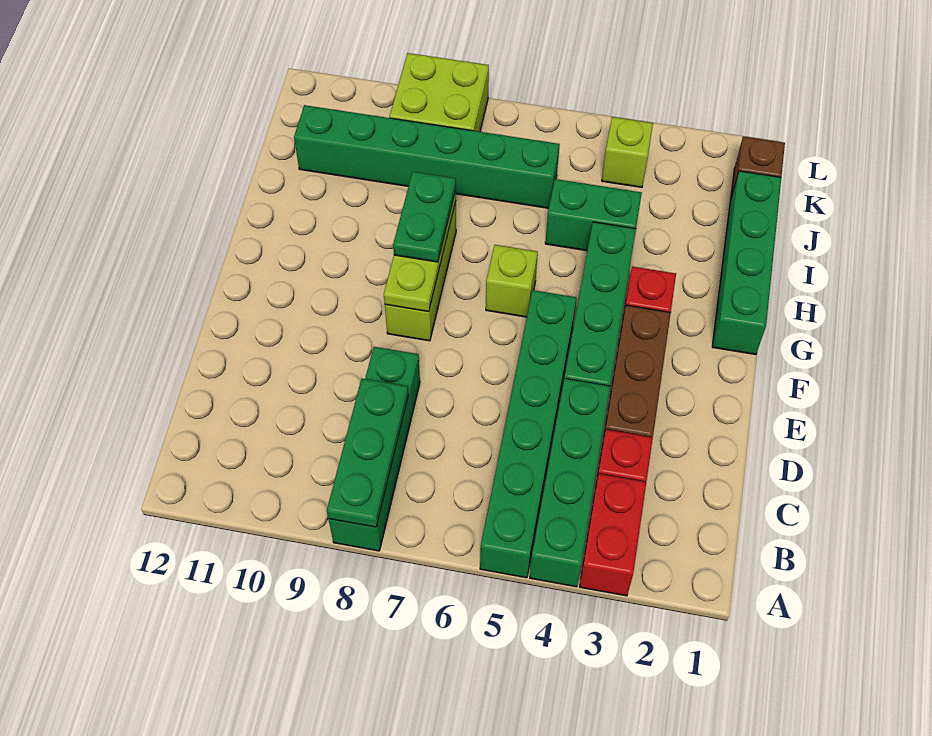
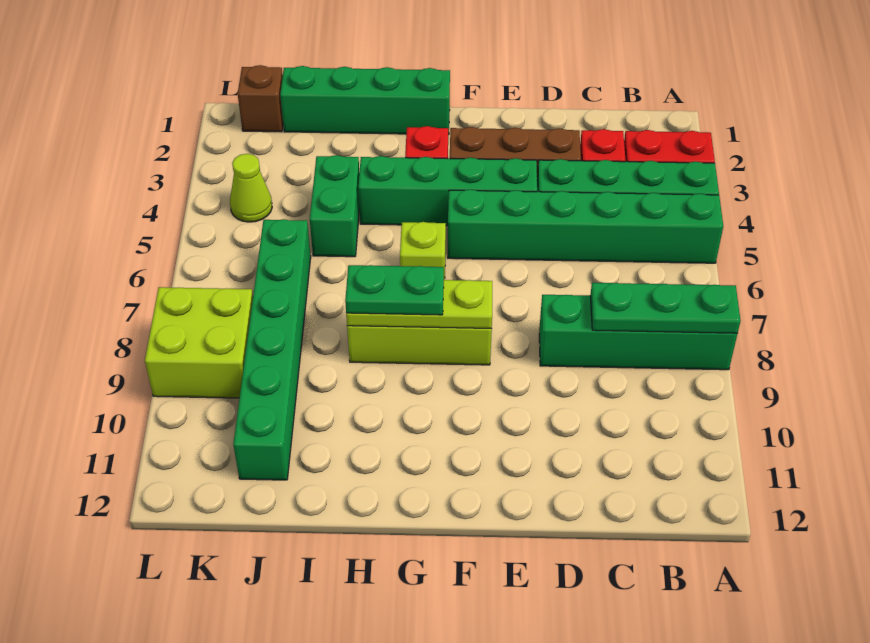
lime brick K4 level 1 -> lime cone K4 level 1

